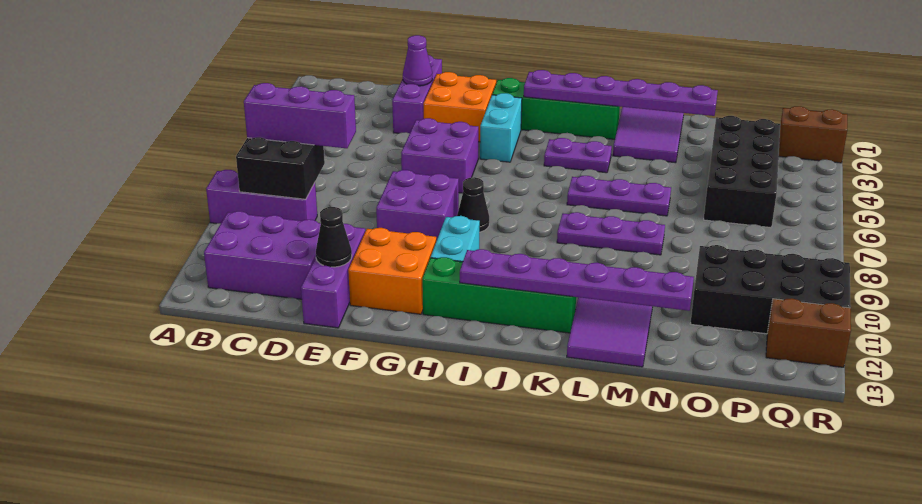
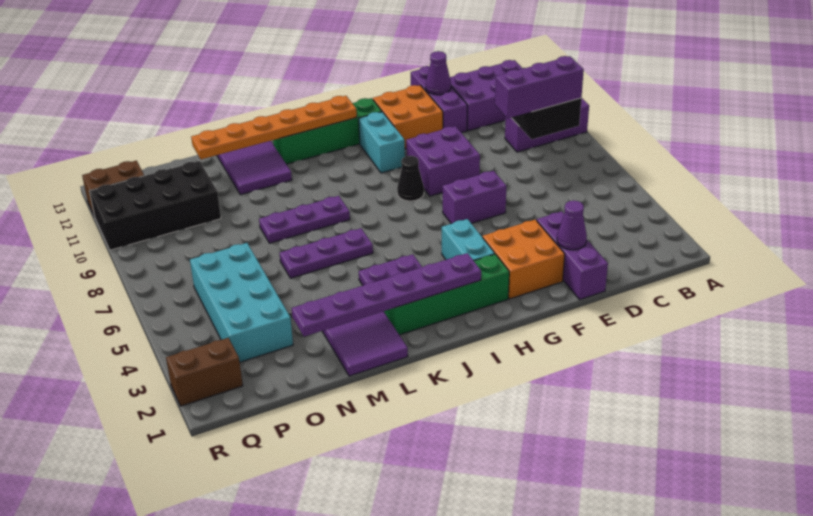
black cone E12 level 2 -> purple cone E12 level 2
purple brick F5:G6 level 1 -> purple brick F6:G6 level 1
purple plate I12:N12 level 2 -> orange plate I12:N12 level 2
black brick O3:P6 level 1 -> cyan brick O3:P6 level 1

